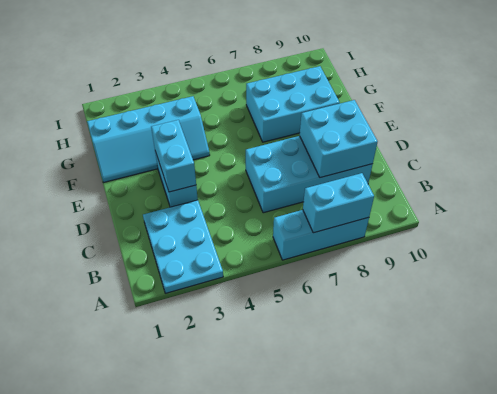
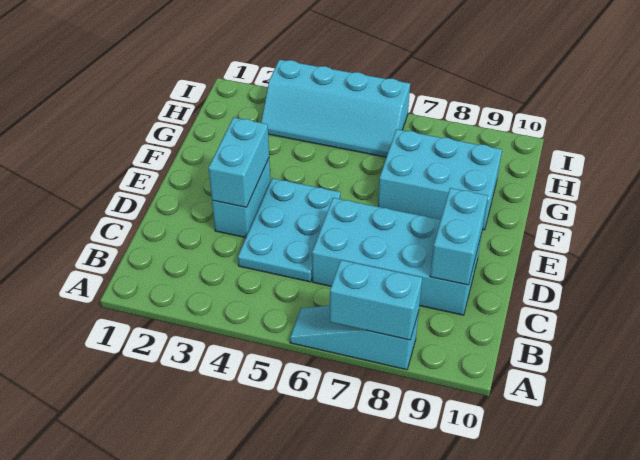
cyan plate A2:C3 level 1 -> cyan plate C4:E5 level 1
cyan brick A6:A8 level 1 -> cyan slope A6:A8 level 1 top 8
cyan brick C8:D9 level 2 -> cyan brick C9:D9 level 2
cyan slope F1:G4 level 1 top G -> cyan slope H3:I6 level 1 top I

